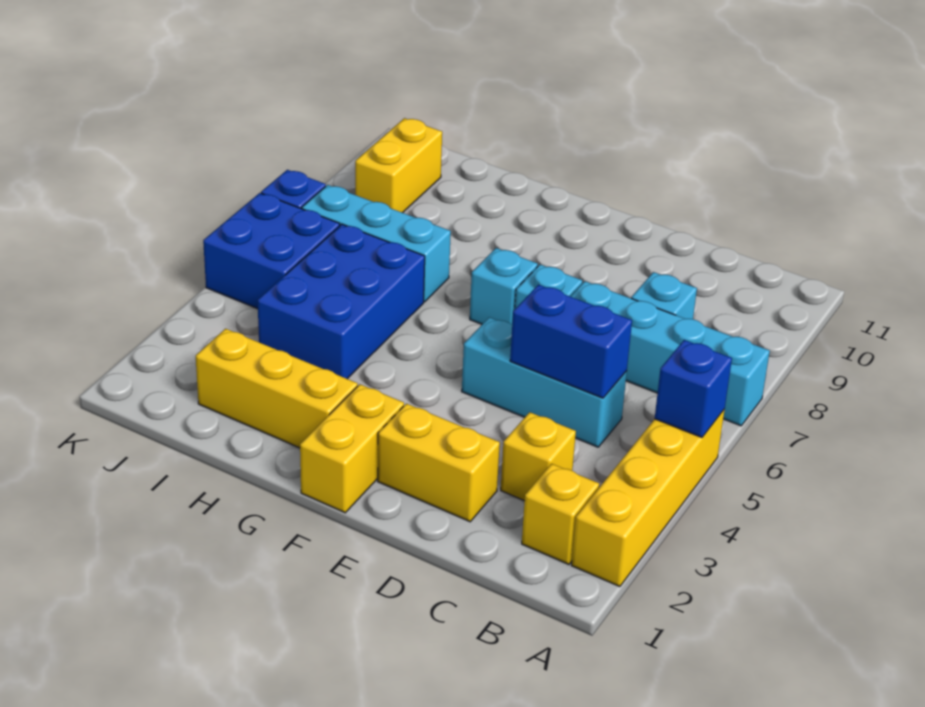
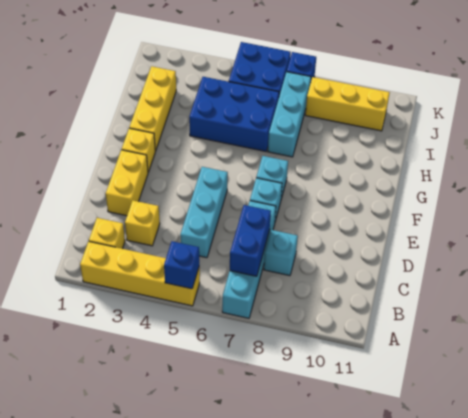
blue brick C5:D5 level 2 -> blue brick B7:C7 level 2
yellow brick F1:F2 level 1 -> yellow brick F2 level 1
yellow brick J9:J10 level 1 -> yellow brick J8:J10 level 1

